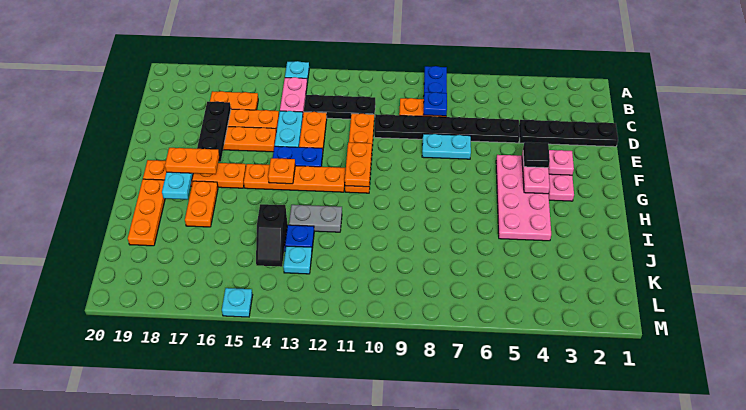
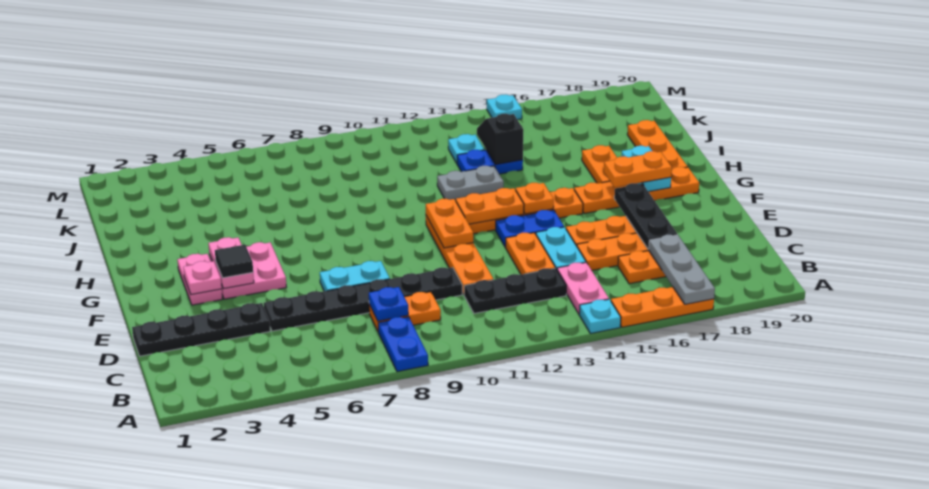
none -> orange plate A15:A17 level 1
none -> grey plate A17:C17 level 2
pink plate F4:I5 level 1 -> pink plate F4:G5 level 1
none -> orange plate G12:G13 level 2

